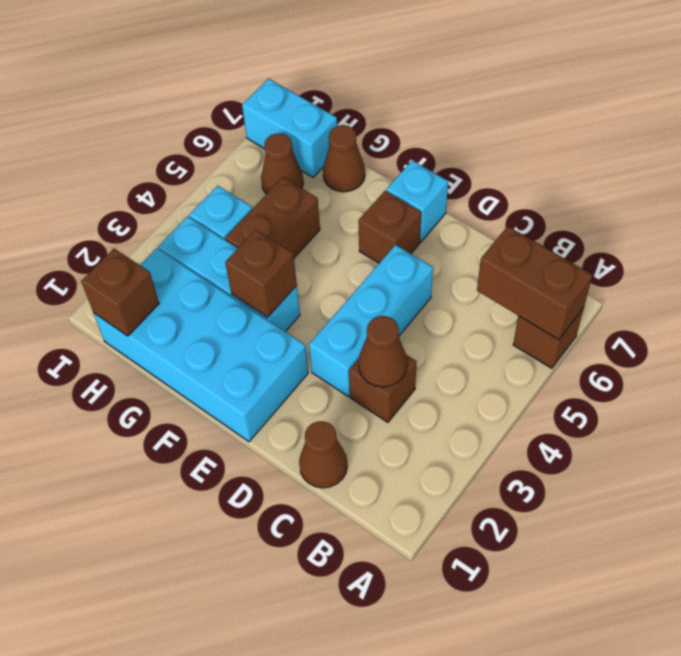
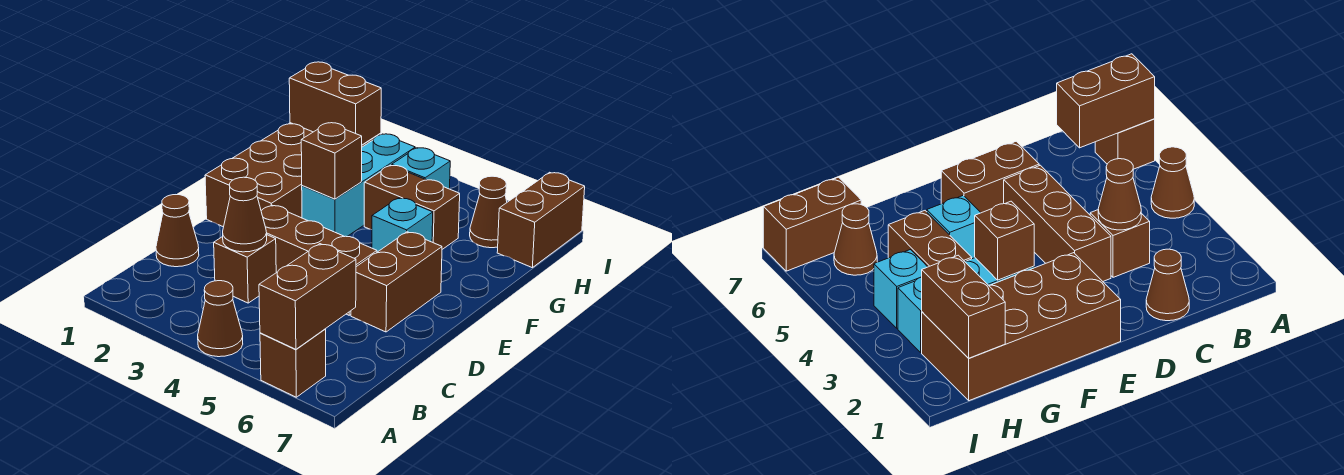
cyan brick D3:D5 level 1 -> brown brick D3:D5 level 1
cyan brick E1:H2 level 1 -> brown brick E1:H2 level 1
brown brick E6 level 1 -> brown brick D6:E6 level 1
cyan brick E7 level 1 -> cyan brick F5 level 1
brown cone G7 level 1 -> brown cone A4 level 1
brown brick H1 level 2 -> brown brick H1:H2 level 2
cyan brick H7:I7 level 1 -> brown brick H7:I7 level 1

